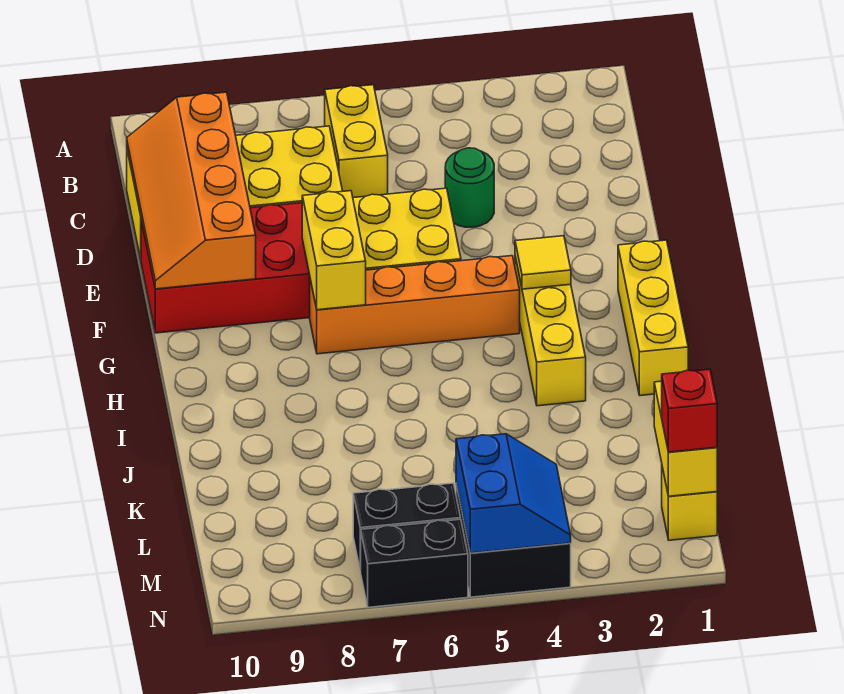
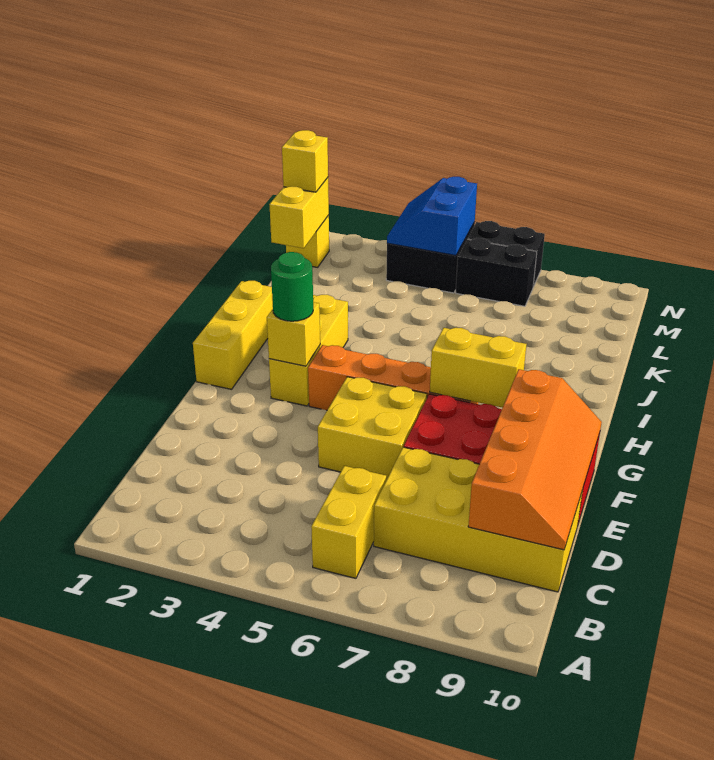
green round brick D4 level 1 -> green round brick G3 level 3
yellow brick F7:G7 level 2 -> yellow brick G7:G8 level 2
yellow tile G3 level 2 -> yellow brick G3 level 2
red brick M1 level 3 -> yellow brick M1 level 3

